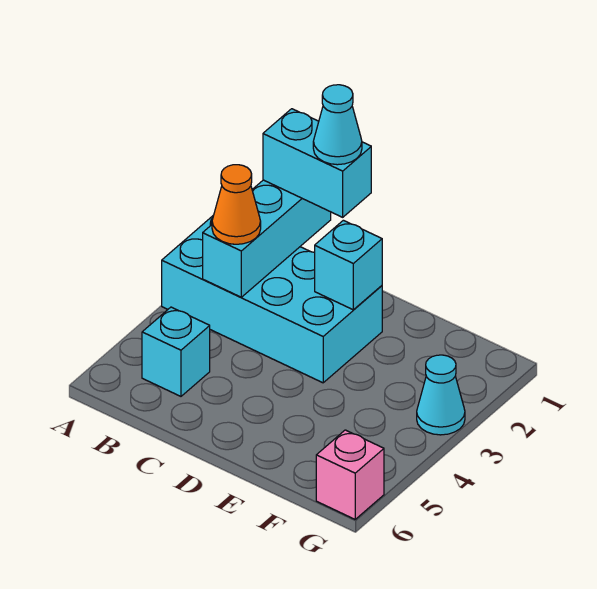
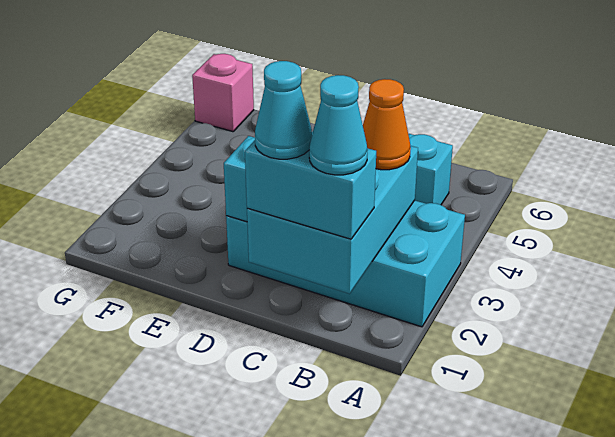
cyan brick B1:B3 level 2 -> cyan brick B1:C3 level 2
cyan cone G3 level 1 -> cyan cone B1 level 4

